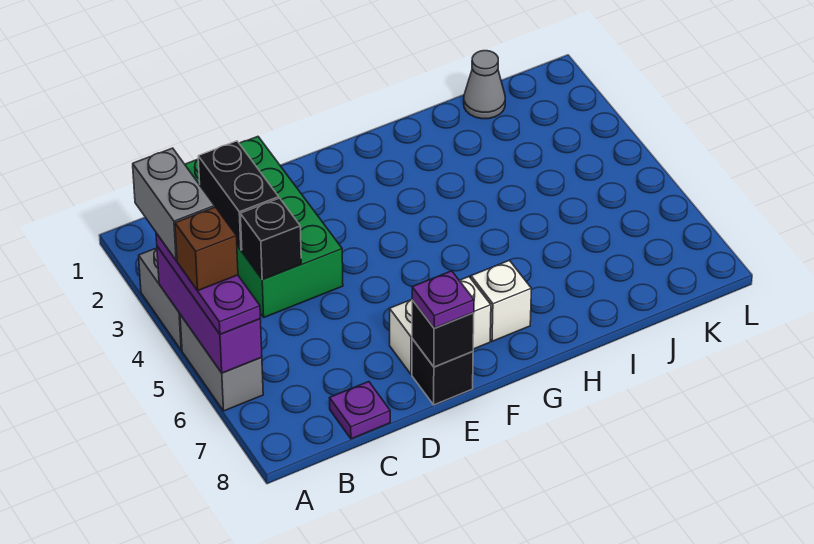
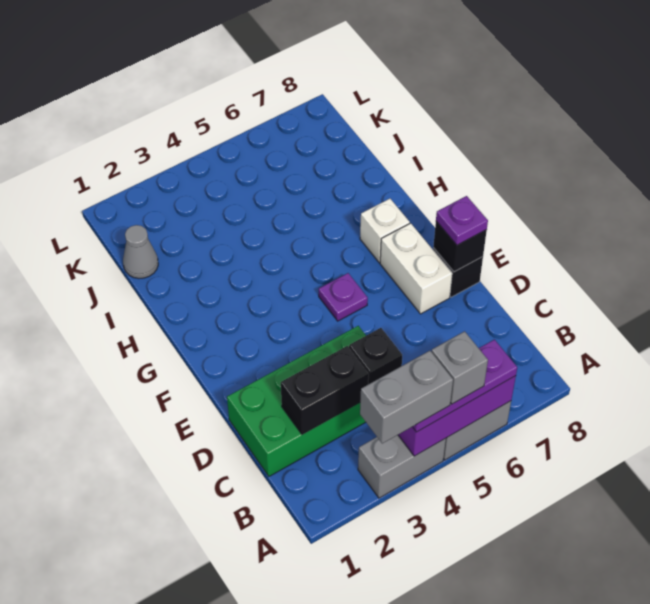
brown brick A5 level 4 -> grey brick A5 level 4
purple plate C8 level 1 -> purple plate F5 level 1

